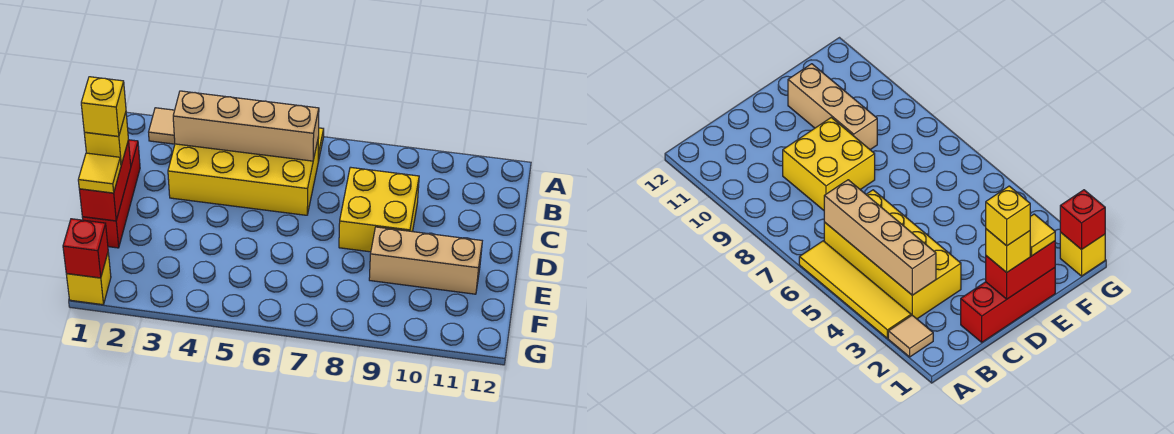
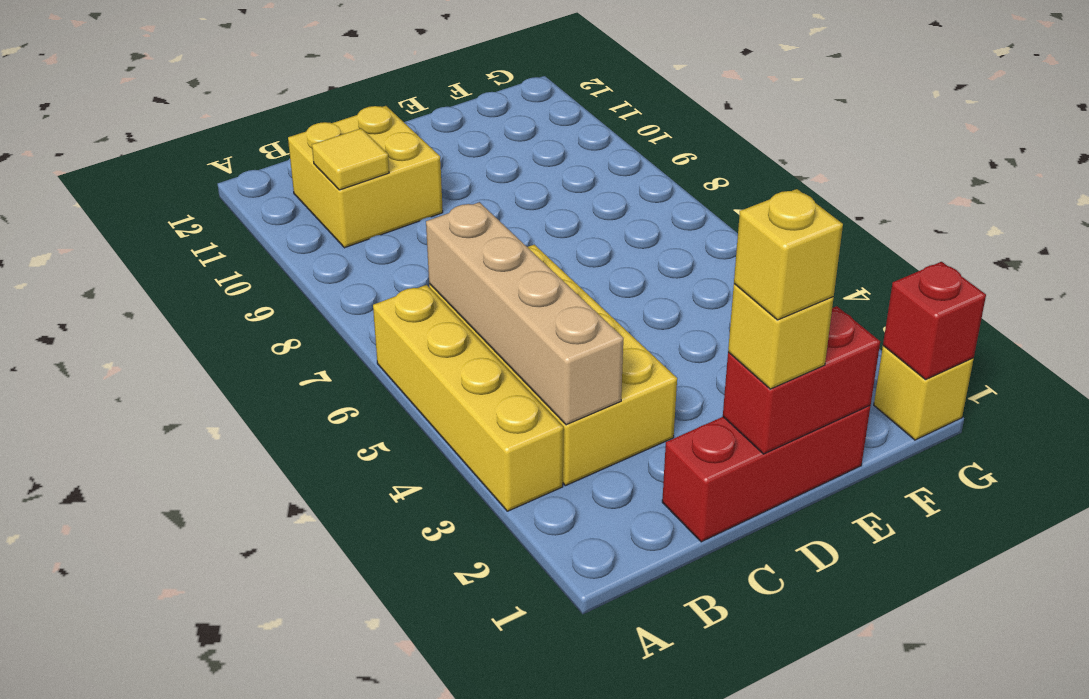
tan tile A2 level 1 -> none
yellow tile A3:A6 level 1 -> yellow brick A3:A6 level 1
yellow brick C8:D9 level 1 -> yellow brick B10:C11 level 1
yellow tile E1 level 3 -> yellow tile B10 level 2
tan brick E9:E11 level 1 -> none

